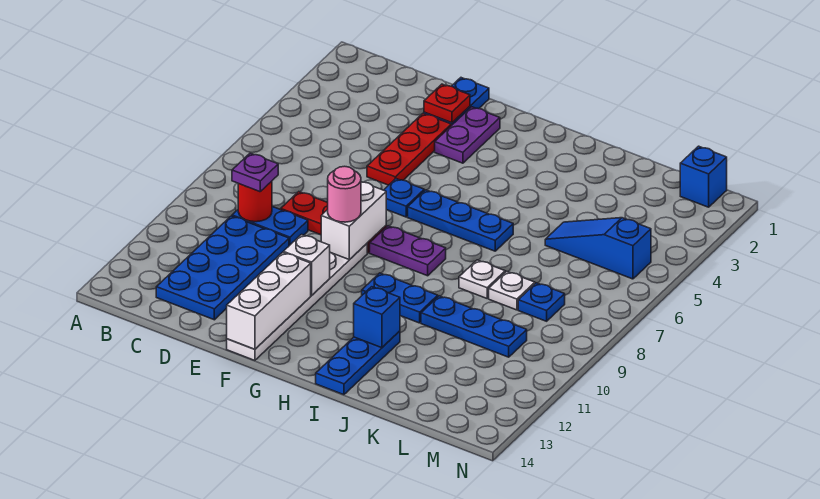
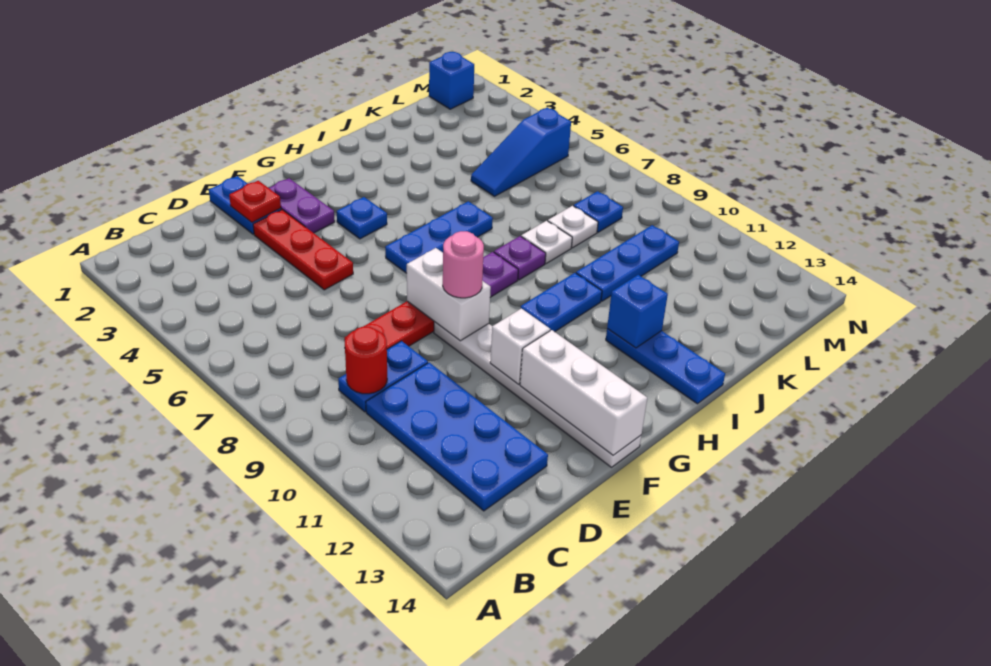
purple plate C9 level 3 -> purple plate I8 level 1
blue plate F6 level 1 -> blue plate G4 level 1

